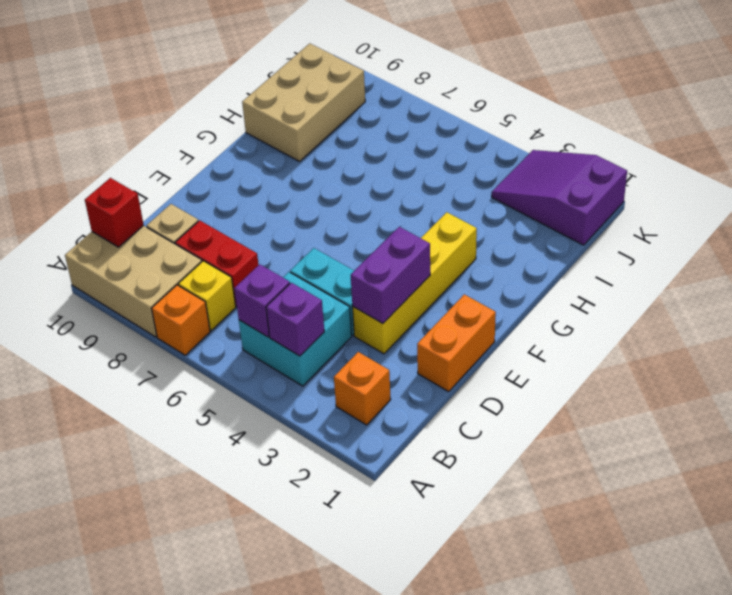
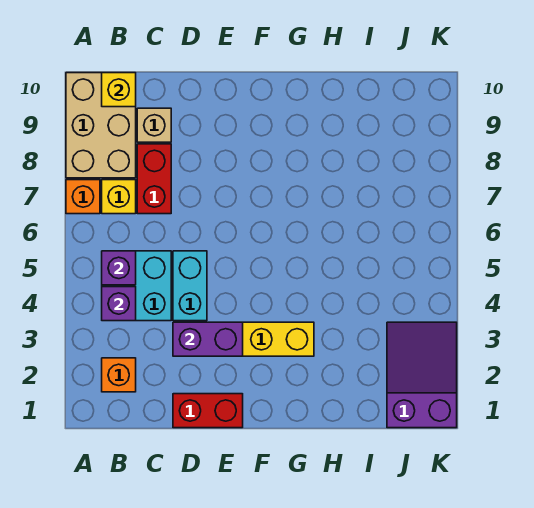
red brick B10 level 2 -> yellow brick B10 level 2
orange brick D1:E1 level 1 -> red brick D1:E1 level 1
tan brick H9:J10 level 1 -> none

